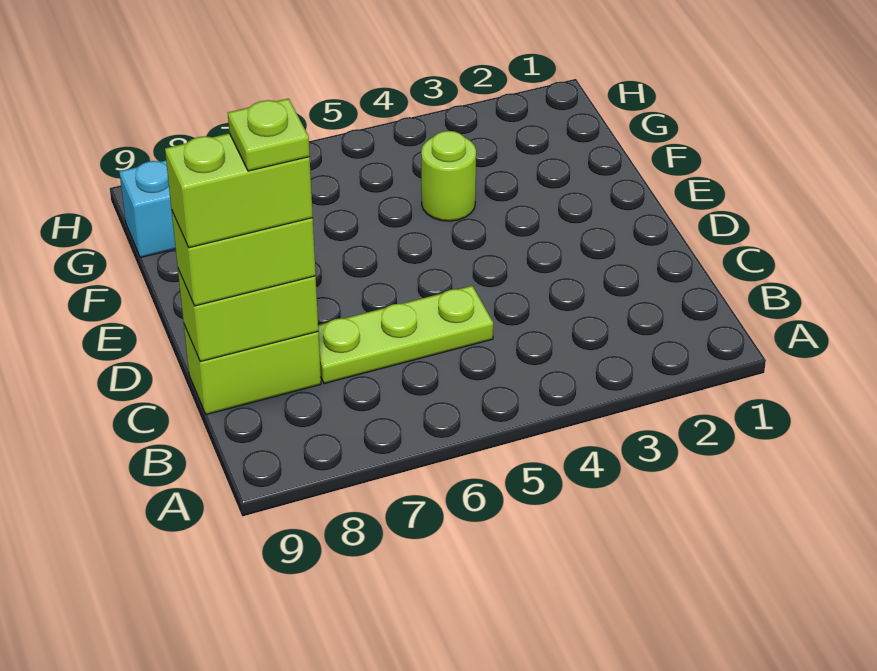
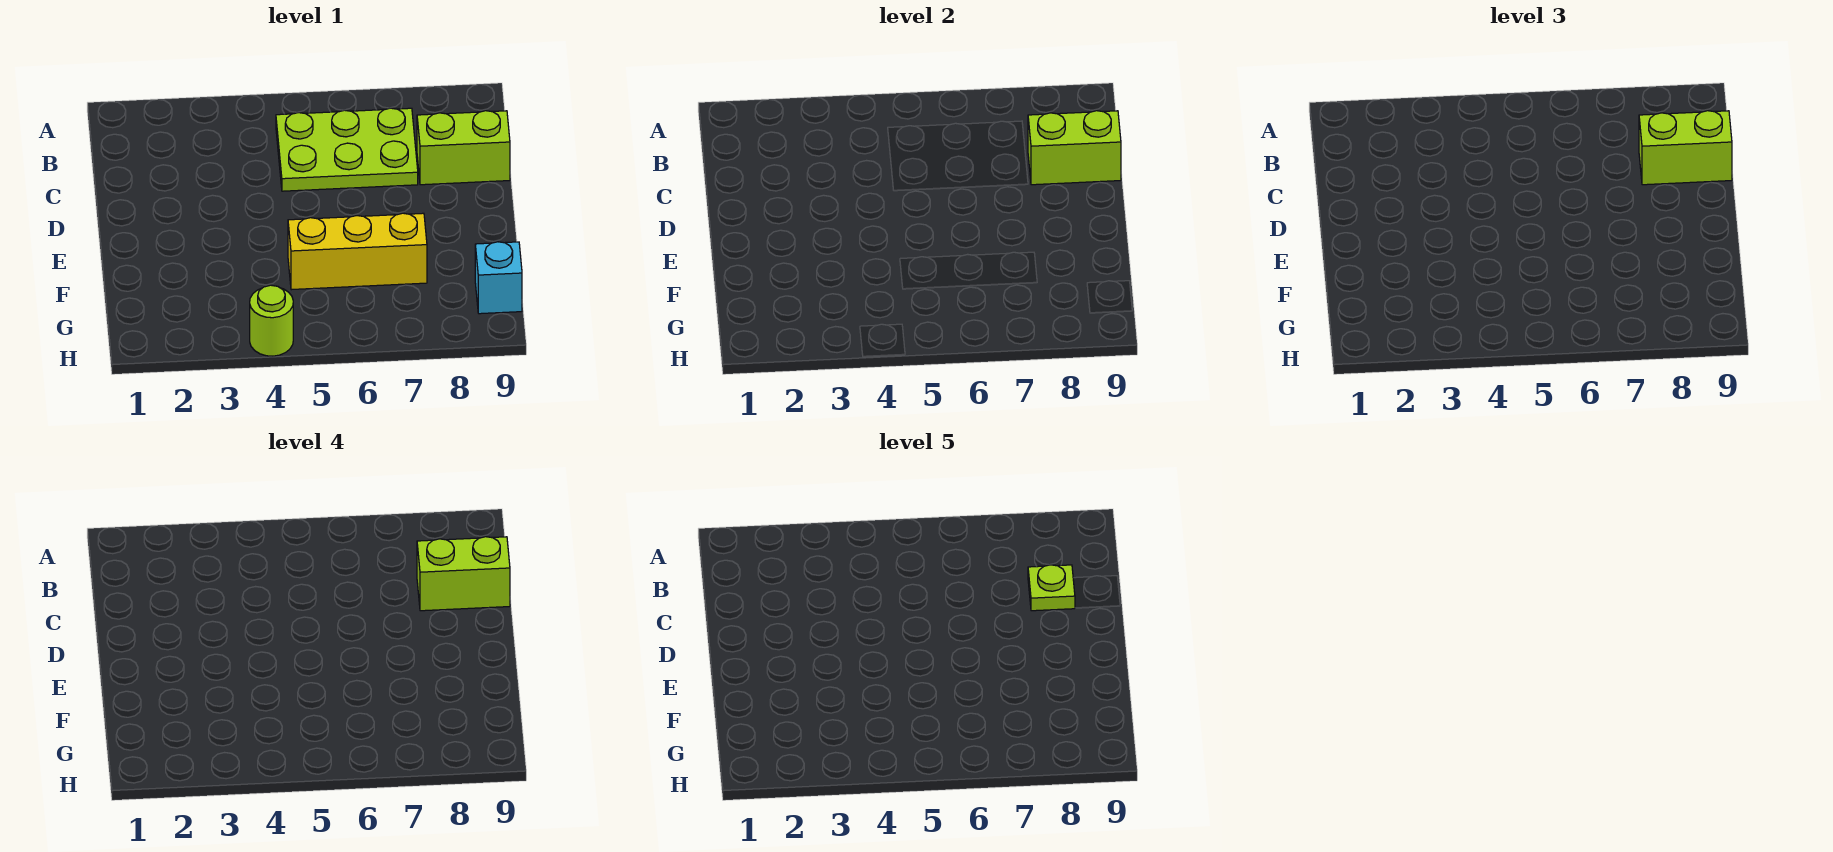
lime plate C5:C7 level 1 -> lime plate B5:C7 level 1
lime round brick F4 level 1 -> lime round brick H4 level 1
none -> yellow brick F5:F7 level 1

